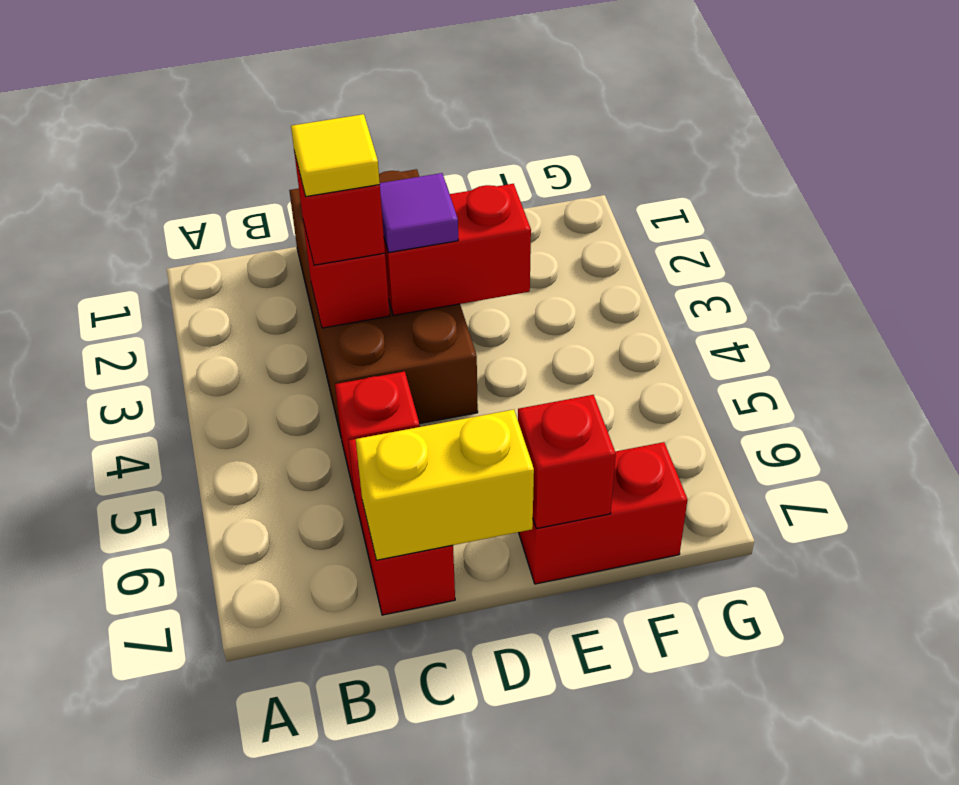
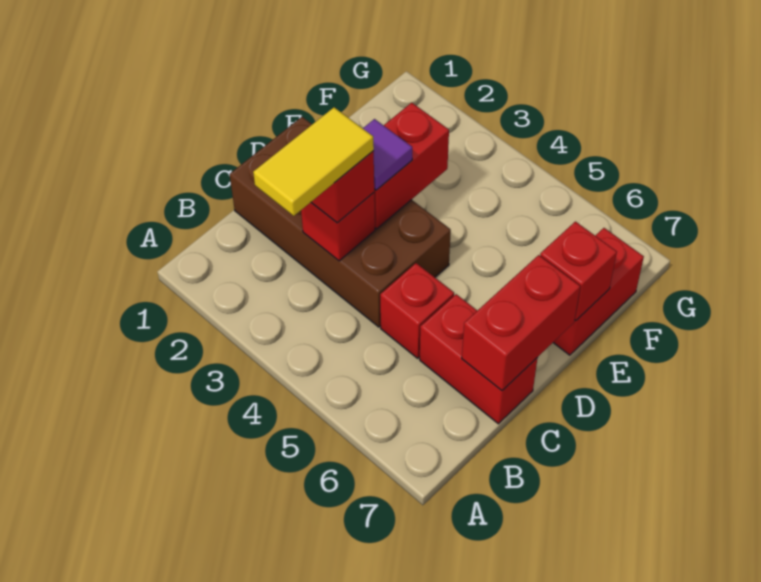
yellow tile C3 level 4 -> yellow tile B3:C3 level 4
yellow brick C7:D7 level 2 -> red brick C7:D7 level 2

